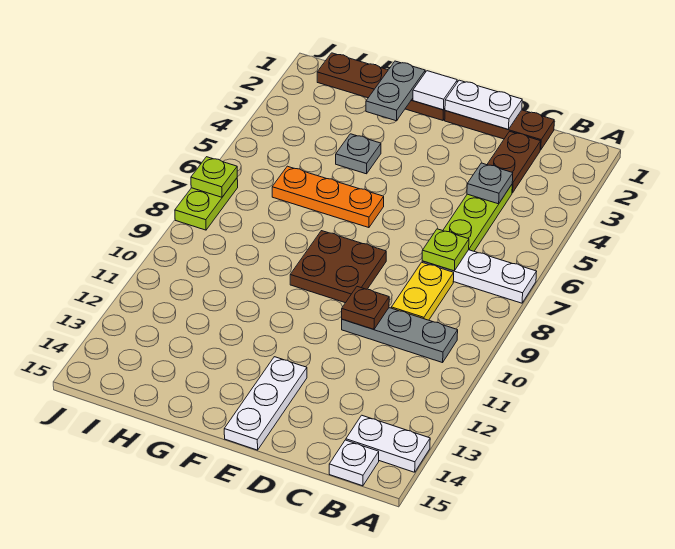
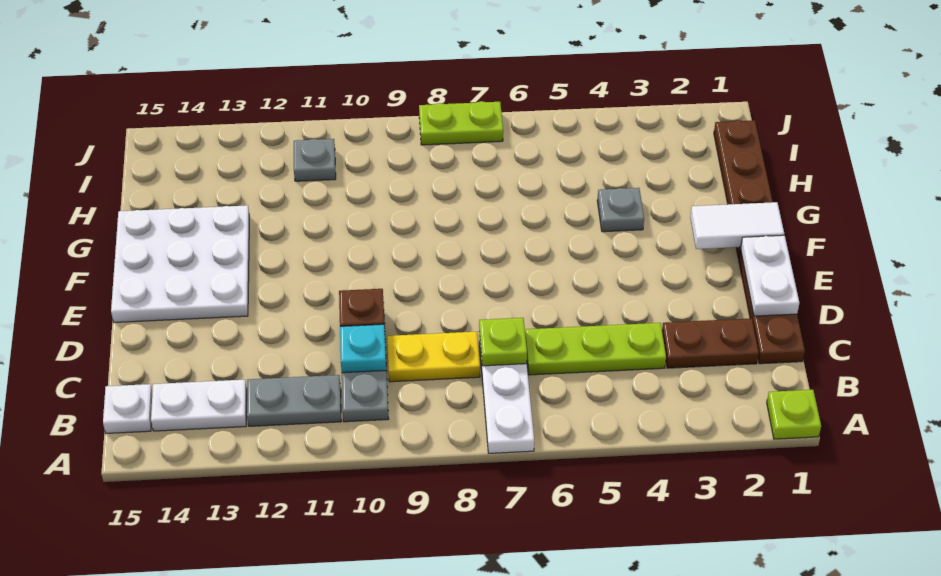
white plate A14:B14 level 1 -> white plate B13:B14 level 1
grey plate C4 level 2 -> grey plate I11 level 1
none -> cyan plate C10 level 2
brown plate E8:F9 level 1 -> none
white plate E13:E15 level 1 -> white plate E13:G15 level 1
white tile F1 level 2 -> white tile F1:F2 level 2
orange plate F6:H6 level 1 -> none
grey plate G1:G2 level 2 -> grey plate B11:B12 level 1
lime plate J7 level 2 -> lime plate A1 level 1

